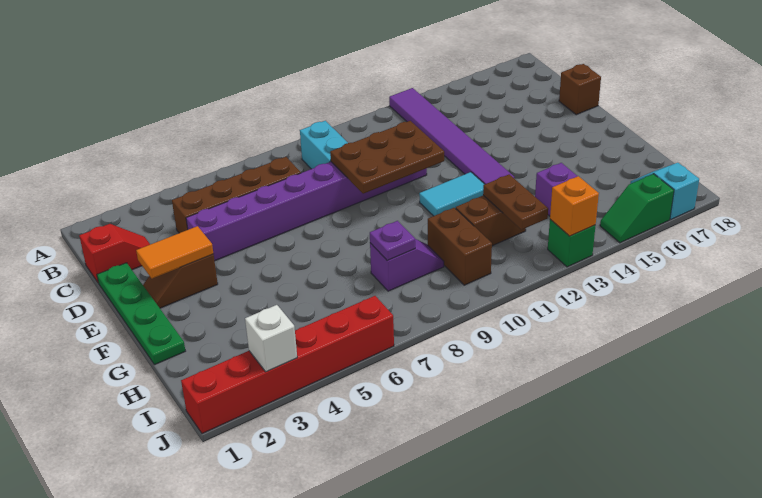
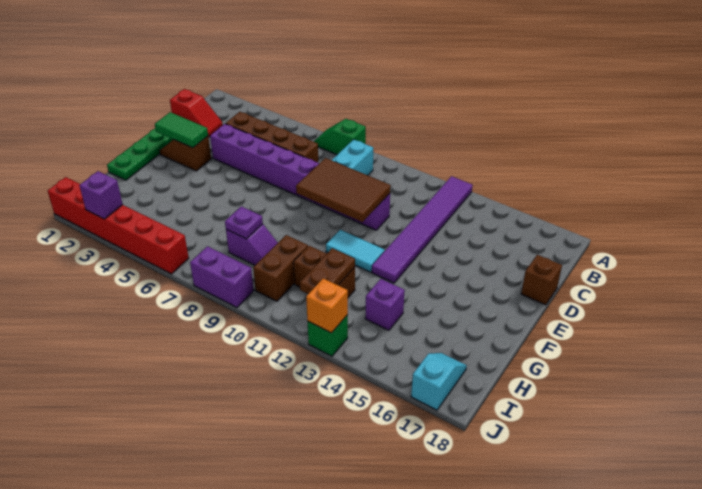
brown plate D9:E11 level 2 -> brown tile D9:E11 level 2
orange tile E2:E3 level 2 -> green tile E2:E3 level 2
white brick J3 level 2 -> purple brick J3 level 2
none -> purple brick J8:J9 level 1
green slope J15:J16 level 1 top 16 -> green slope A7:A8 level 1 top 8

